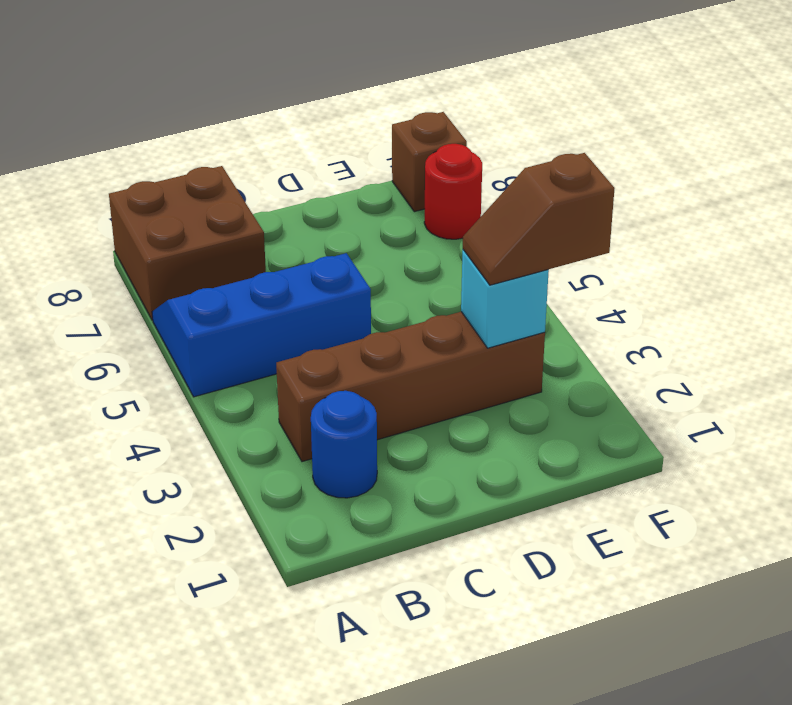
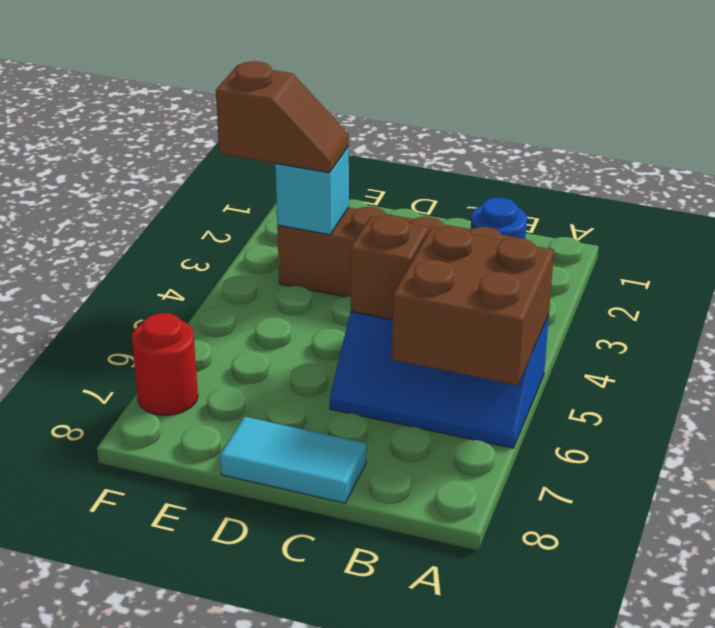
brown brick A7:B8 level 1 -> brown brick A5:B6 level 2
none -> cyan tile C8:D8 level 1
brown brick F8 level 1 -> brown brick C5 level 2

